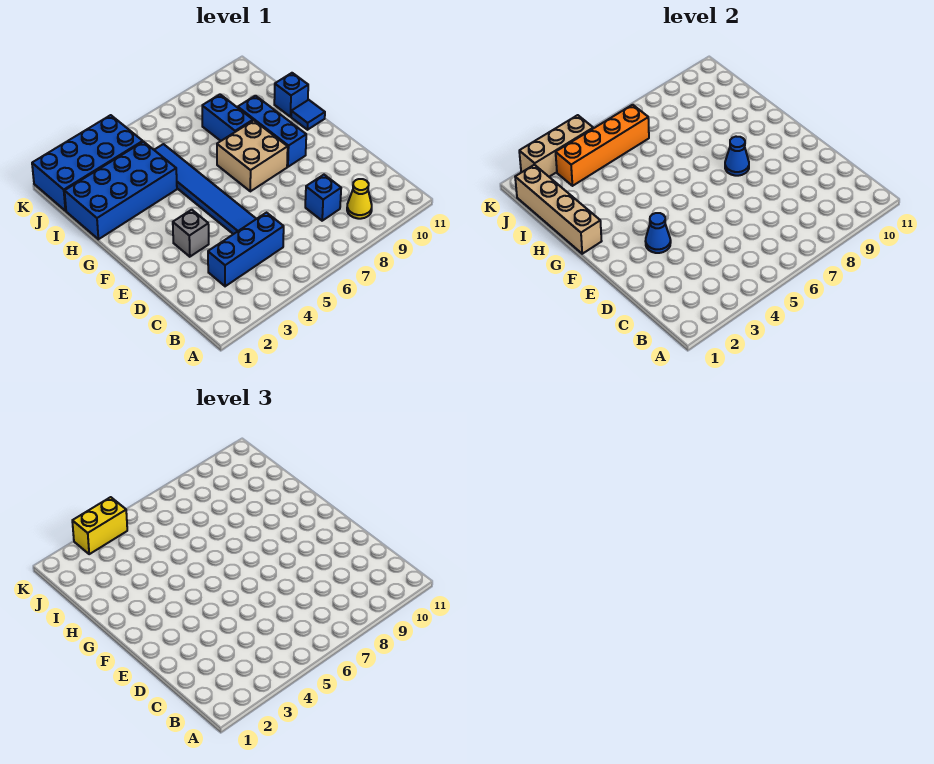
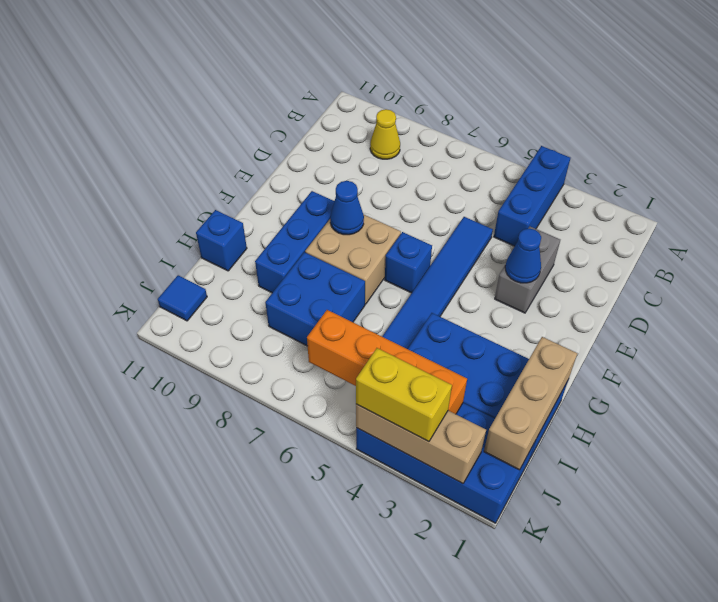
blue brick C3:C5 level 1 -> blue brick A4:C4 level 1
blue brick C8 level 1 -> blue brick F6 level 1
grey brick E3 level 1 -> grey brick D3:E3 level 1
tan brick G1:J1 level 2 -> tan brick H1:J1 level 2
blue tile G11 level 1 -> blue tile J11 level 1
blue brick H8:I8 level 1 -> blue brick H7:I8 level 1

